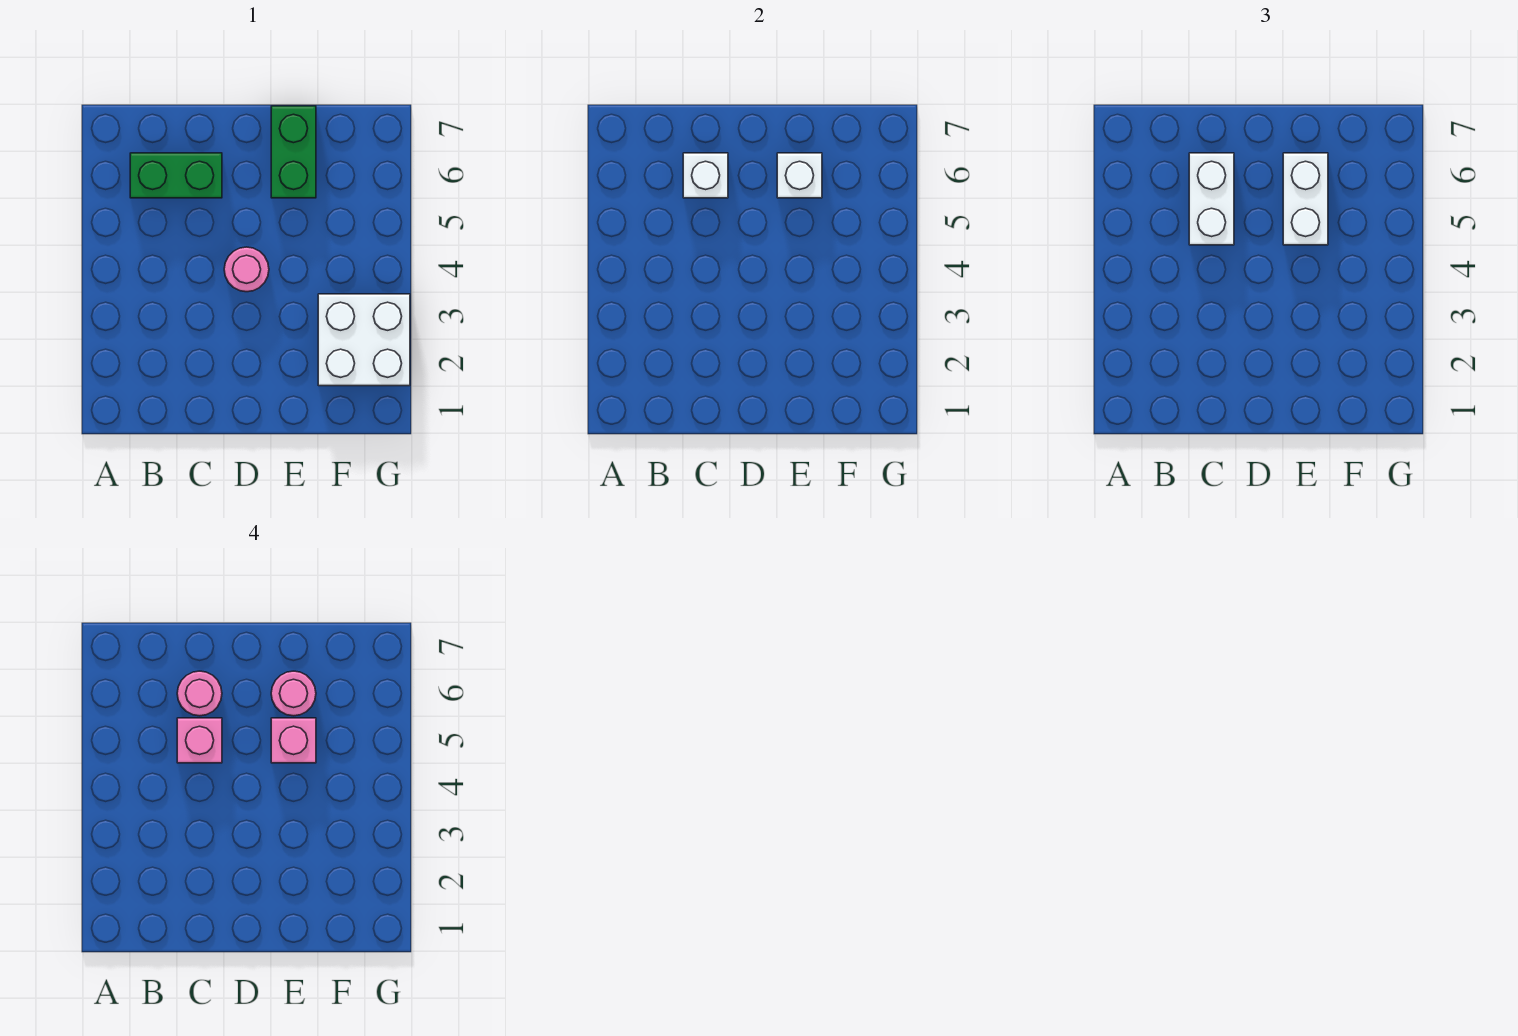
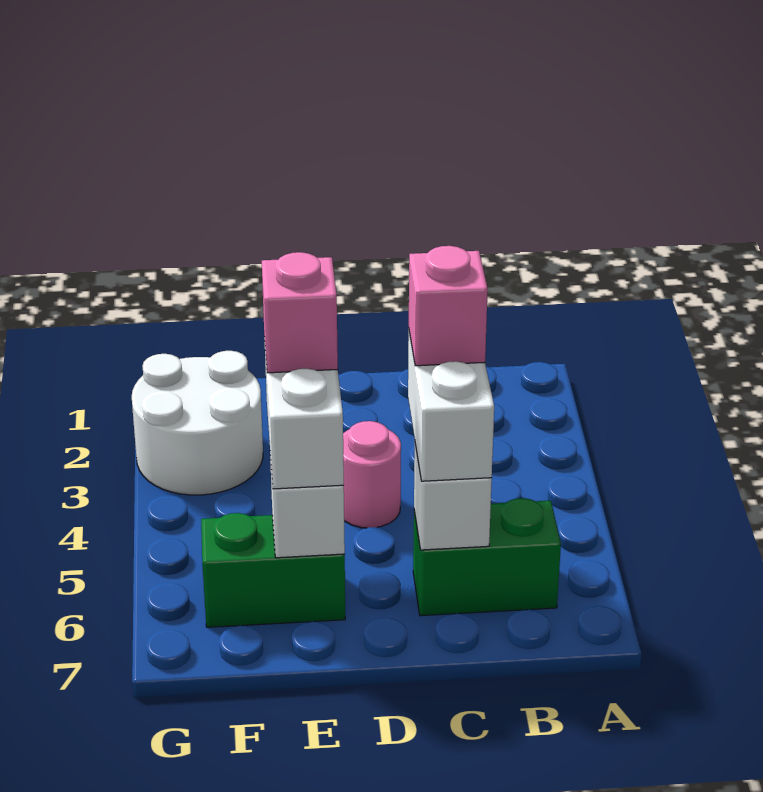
pink round brick C6 level 4 -> none
green brick E6:E7 level 1 -> green brick E6:F6 level 1
pink round brick E6 level 4 -> none
white brick F2:G3 level 1 -> white round brick F2:G3 level 1

